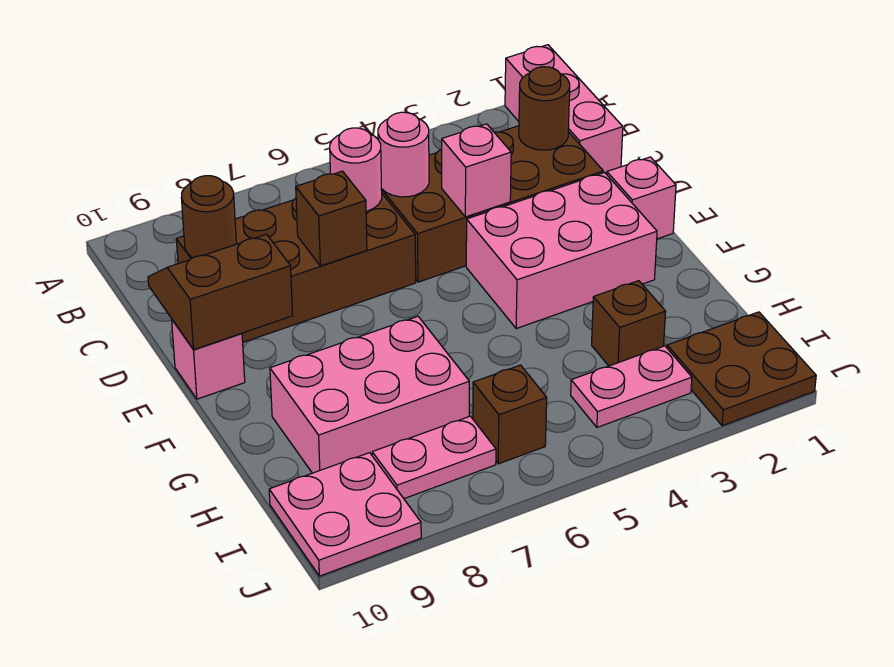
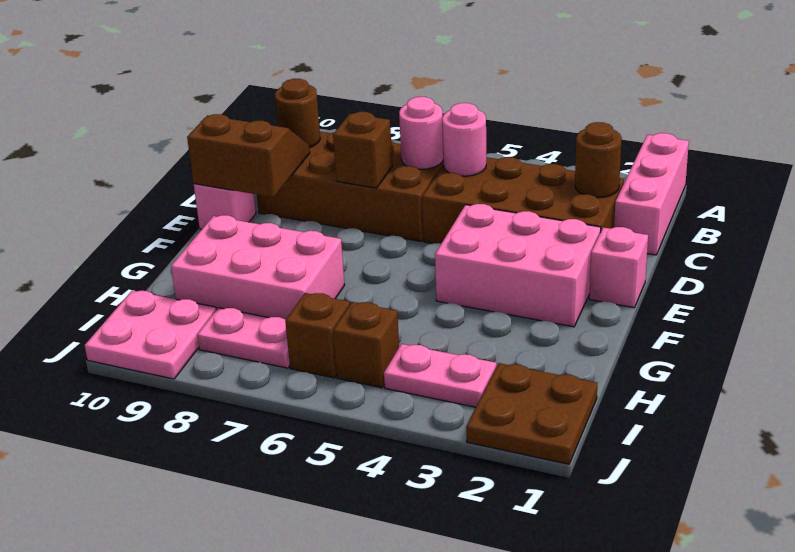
pink brick D4 level 2 -> none
brown brick H3 level 1 -> brown brick I5 level 1

